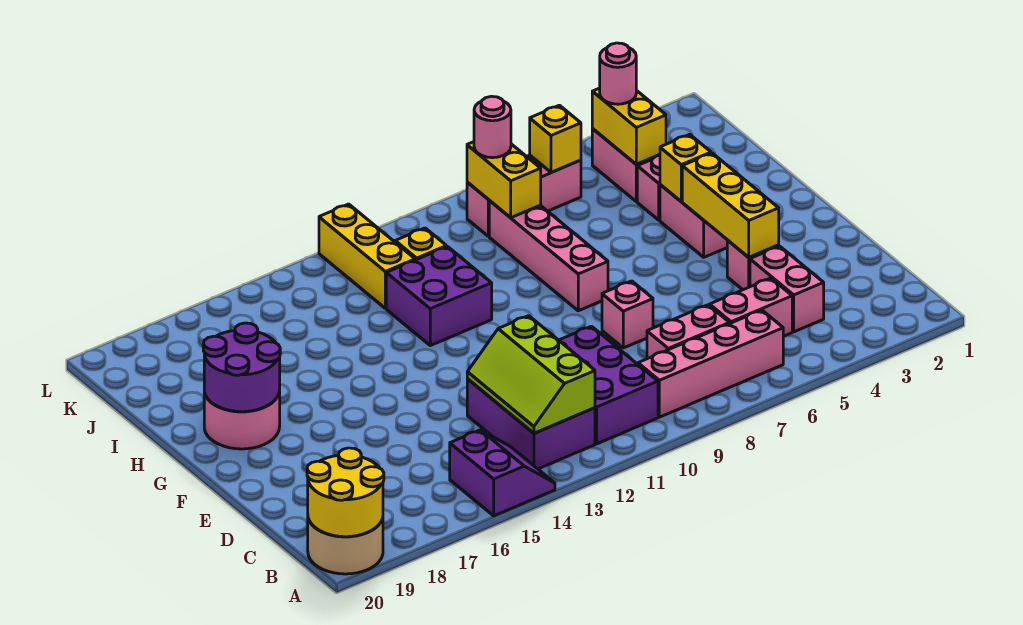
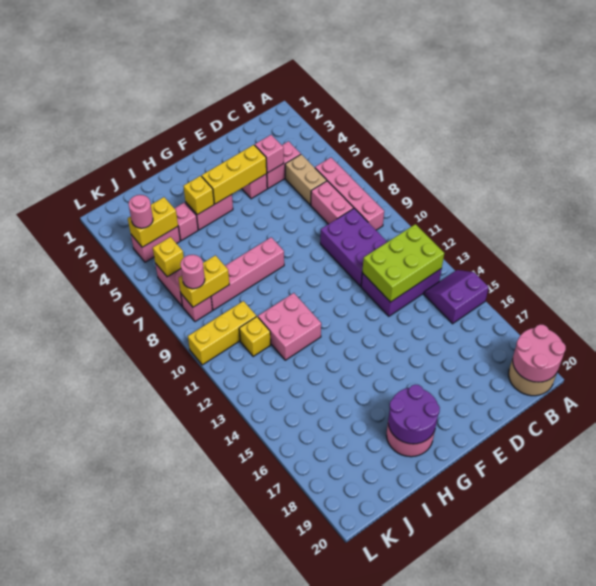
yellow round brick A19:B20 level 2 -> pink round brick A19:B20 level 2
purple brick B10:D11 level 1 -> purple brick C9:D11 level 1
lime slope B12:D13 level 2 top 12 -> lime brick B12:D13 level 2
pink brick C5:C6 level 1 -> tan brick C5:C6 level 1
pink brick E8 level 1 -> pink brick D4 level 2
purple brick H11:I12 level 1 -> pink brick H11:I12 level 1
yellow brick J12:L12 level 1 -> yellow brick J10:L10 level 1

